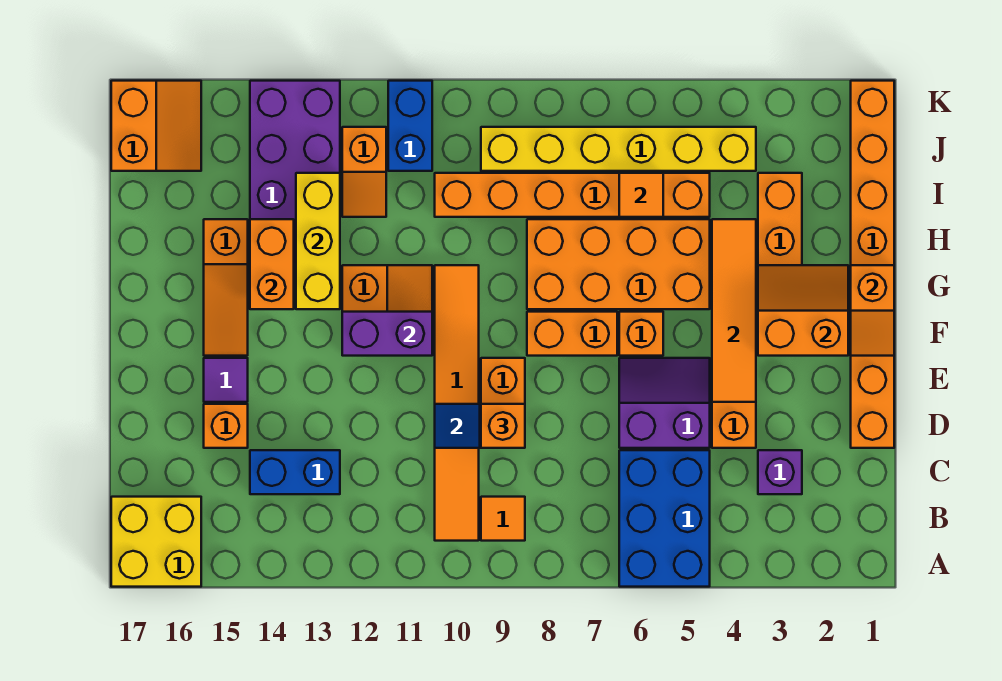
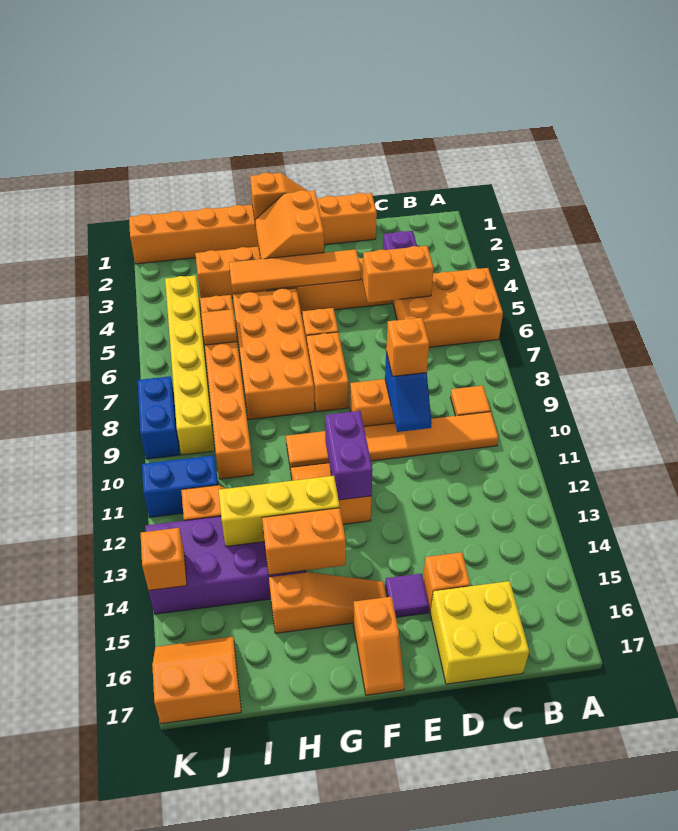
blue brick A5:C6 level 1 -> orange brick A5:C6 level 1
yellow brick A16:B17 level 1 -> yellow brick C16:D17 level 1
none -> orange brick C5:D5 level 2
blue brick C13:C14 level 1 -> blue brick K8:K9 level 1
purple slope D5:E6 level 1 top D -> none
none -> orange slope F16:F17 level 1 top 16
none -> orange brick K14 level 2

